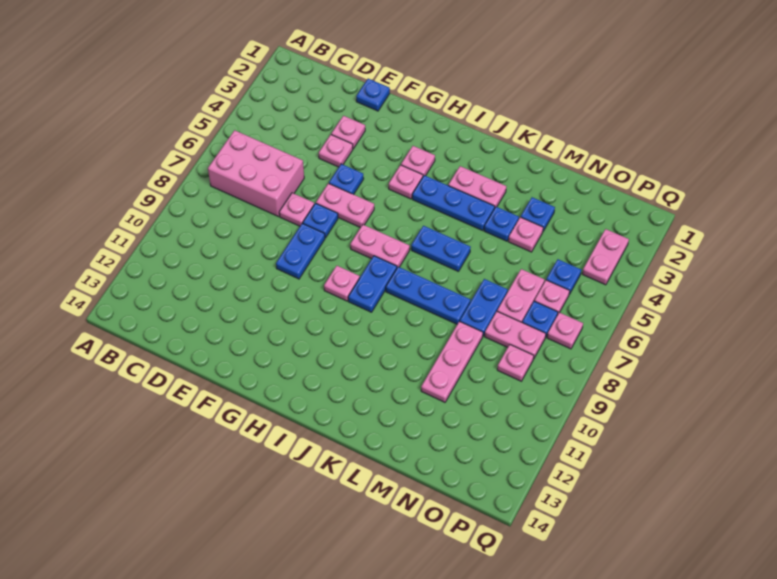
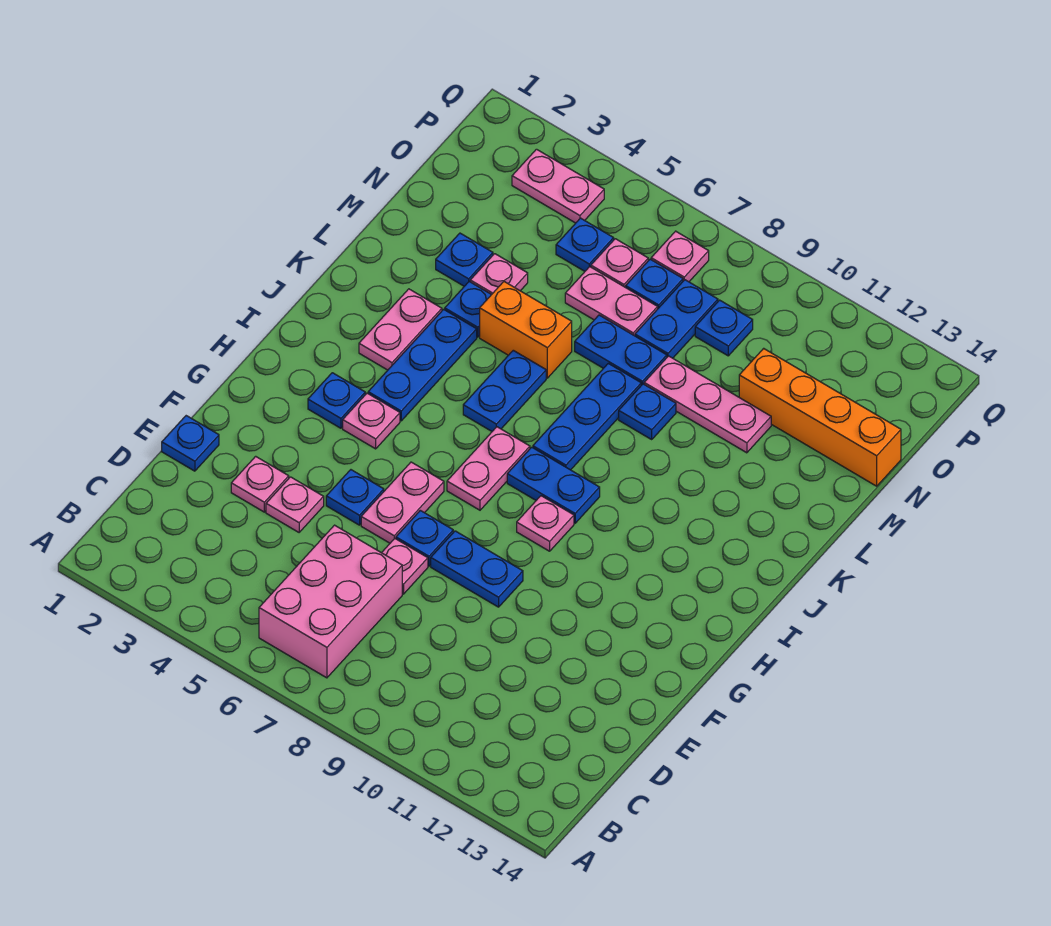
pink plate H3 level 1 -> blue plate H3 level 1
none -> orange brick L5:L6 level 1
none -> blue plate L9 level 1
pink plate N8:O8 level 1 -> blue plate N8:O8 level 1
none -> orange brick N11:N14 level 1
pink plate O9 level 1 -> blue plate O9 level 1

